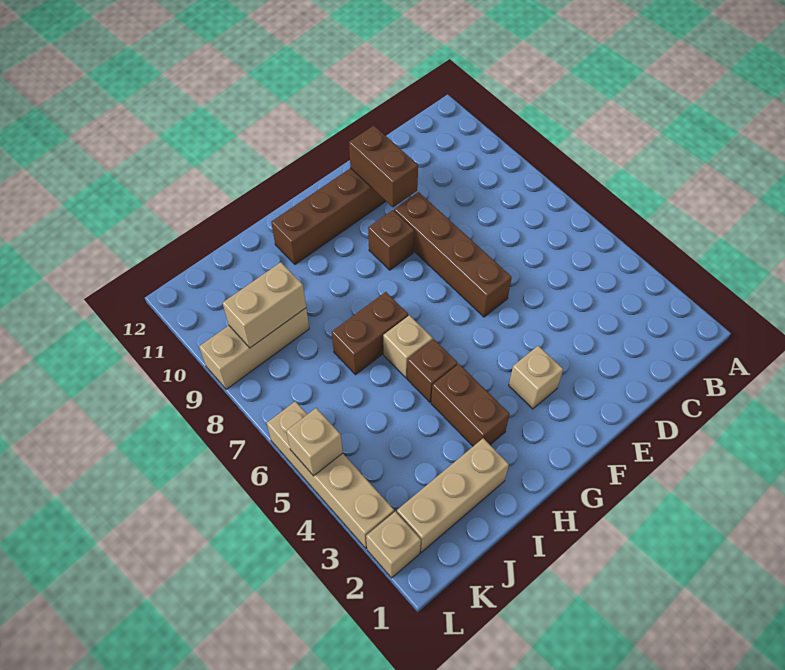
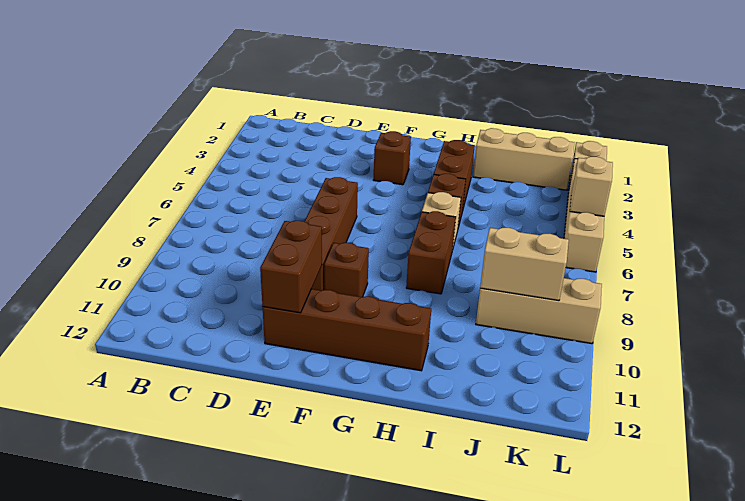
tan brick F3 level 1 -> brown brick F3 level 1
brown brick H7:I7 level 1 -> brown brick H7:H8 level 1

